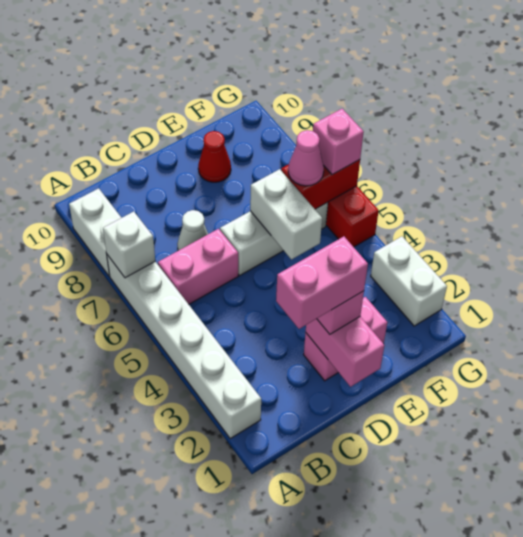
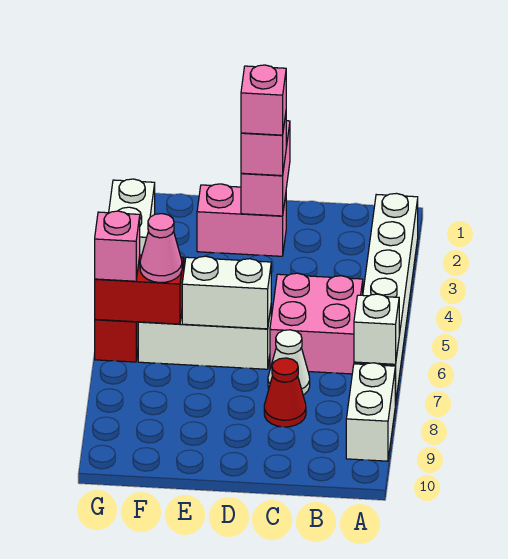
pink brick B6:C6 level 1 -> pink brick B5:C6 level 1
pink brick C2:D2 level 4 -> pink brick D2 level 4
white brick E5:E6 level 2 -> white brick D6:E6 level 2
red cone E9 level 1 -> red cone C8 level 1

